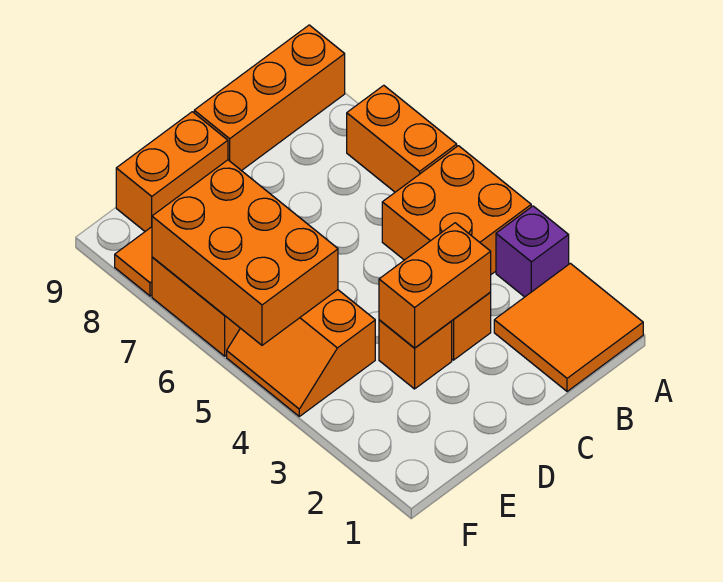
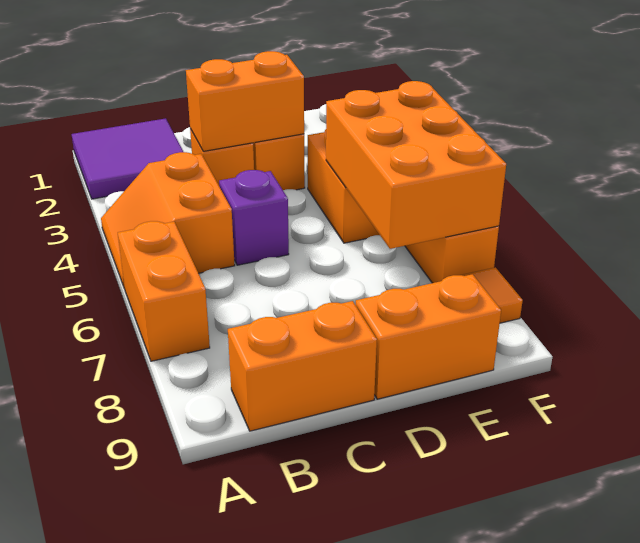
orange tile A1:B2 level 1 -> purple tile A1:B2 level 1
purple brick A3 level 1 -> purple brick C5 level 1
orange brick A4:B5 level 1 -> orange slope A4:B5 level 1 top B
orange brick A9:C9 level 1 -> orange brick B9:C9 level 1

